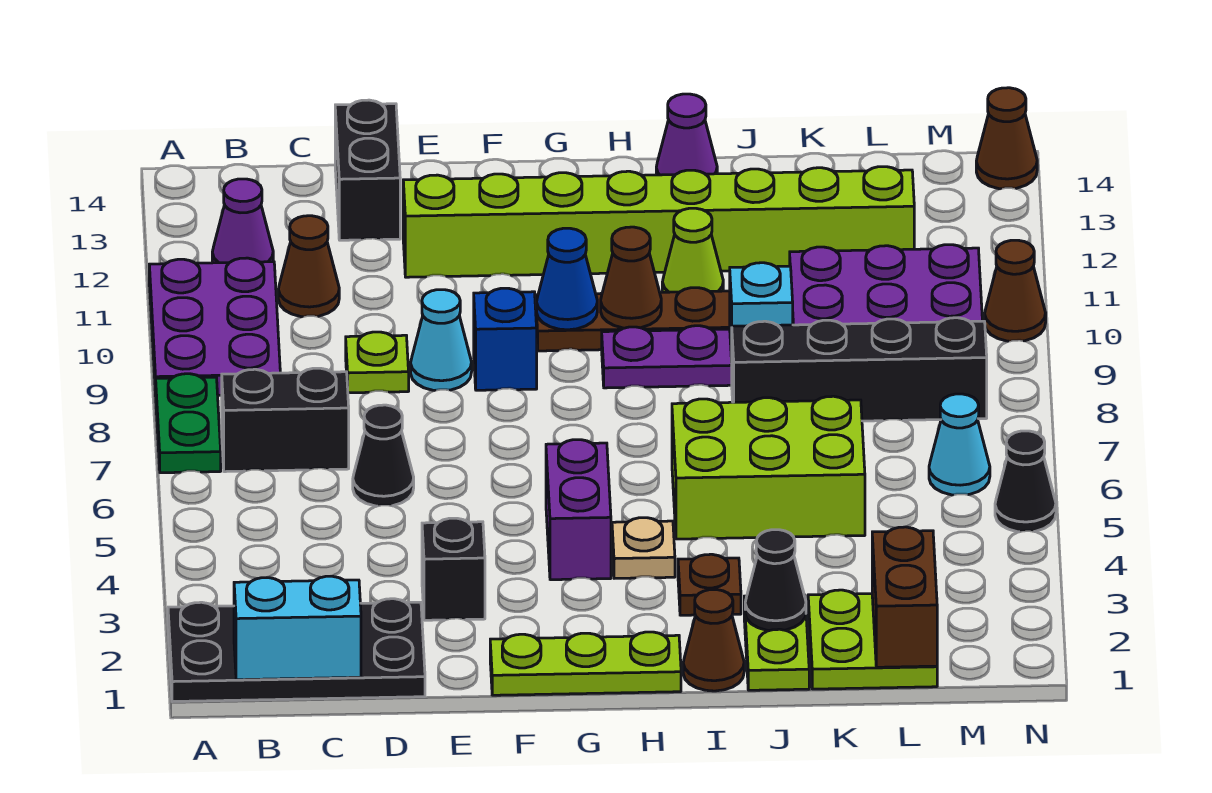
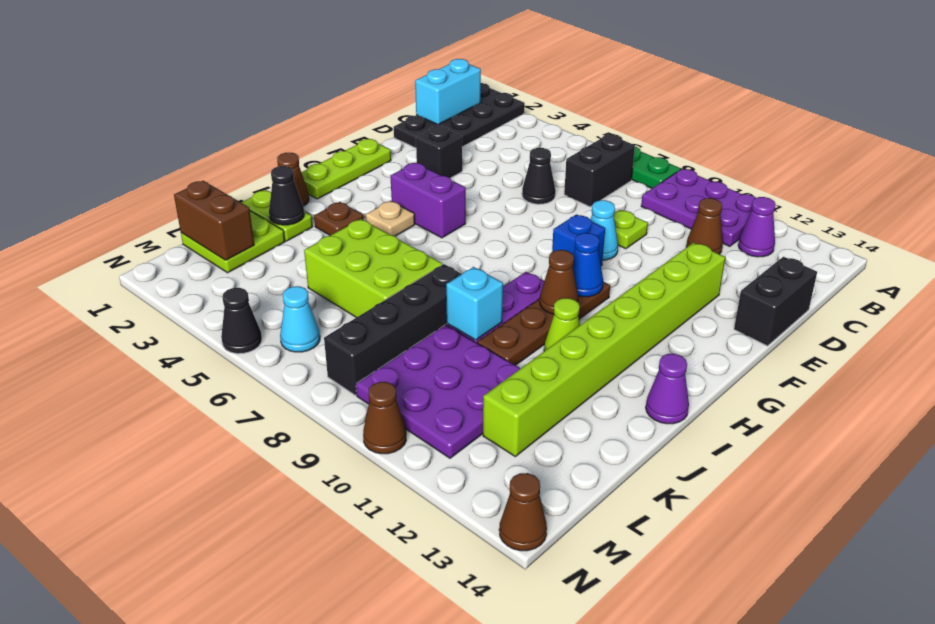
black brick D13:D14 level 1 -> black brick D14:E14 level 1
lime brick I5:K6 level 1 -> lime brick J5:K7 level 1

